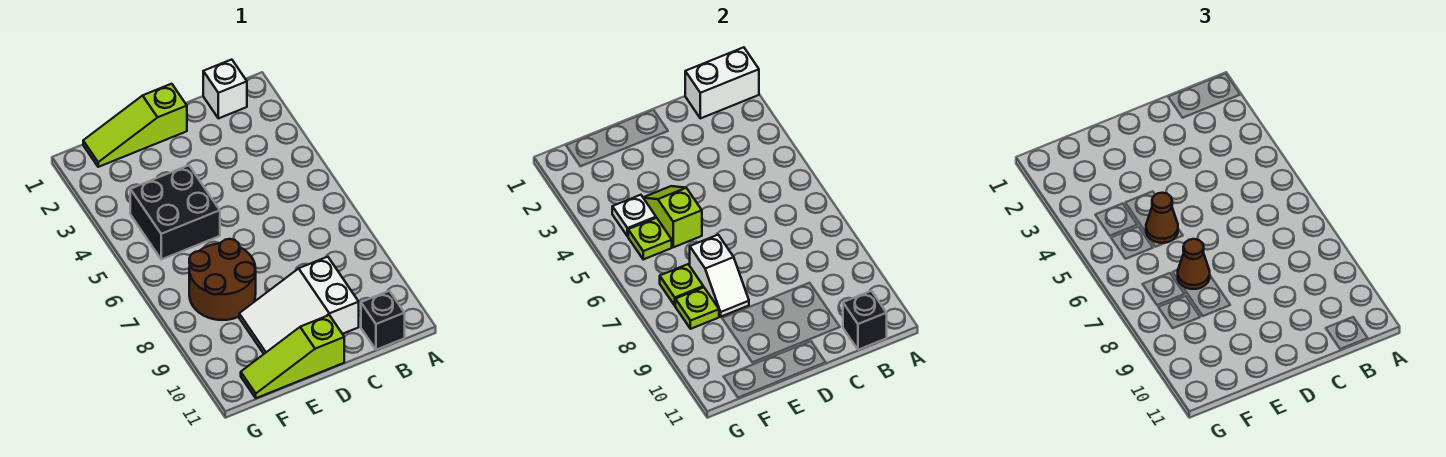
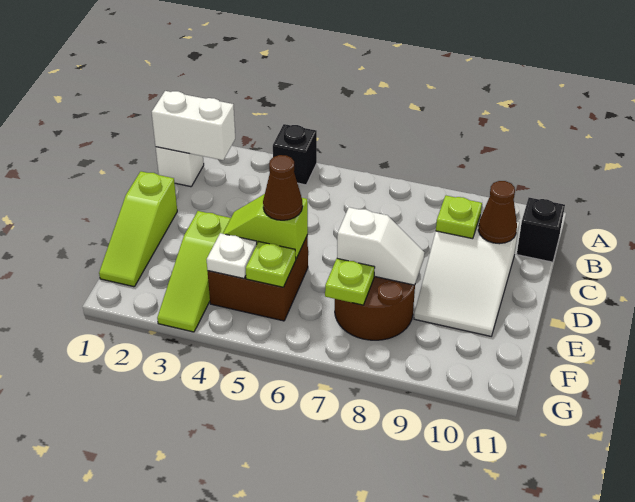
white brick A1:B1 level 2 -> white brick B1:B2 level 2
black brick B11 level 2 -> black brick A4 level 1
lime slope D11:F11 level 1 top D -> lime slope E3:G3 level 1 top E
black brick E4:F5 level 1 -> brown brick E4:F5 level 1
brown cone E7 level 3 -> brown cone C10 level 2
lime plate F8 level 2 -> lime plate C9 level 2

